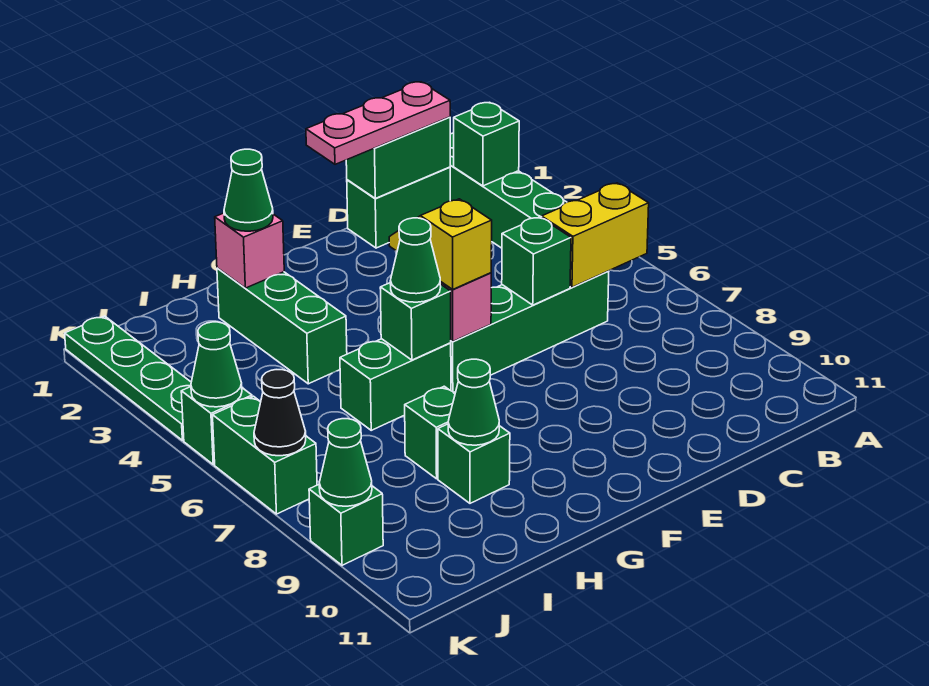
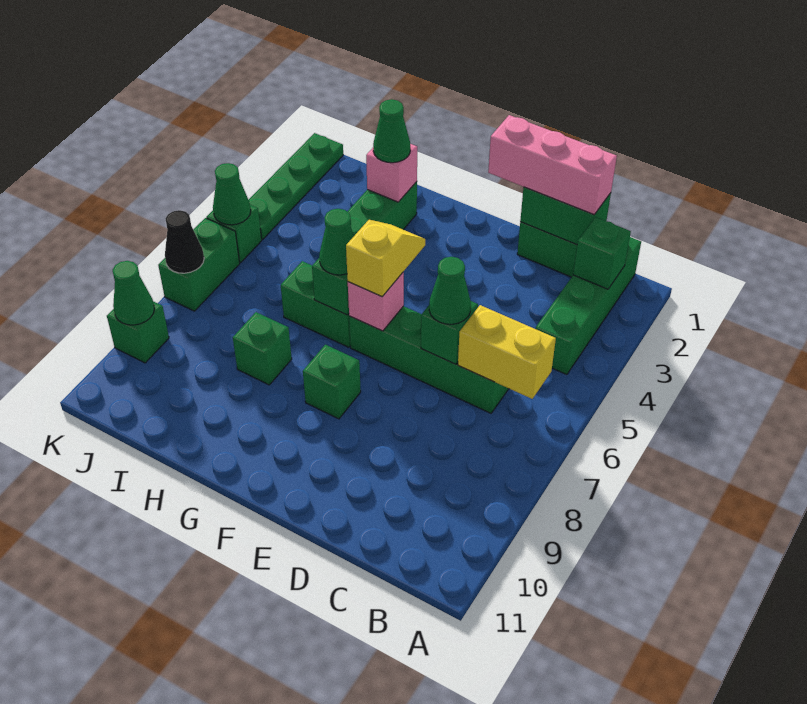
pink plate C1:E1 level 3 -> pink brick C1:E1 level 3
green brick H9 level 1 -> green brick F8 level 1
green cone H9 level 2 -> green cone D6 level 3

